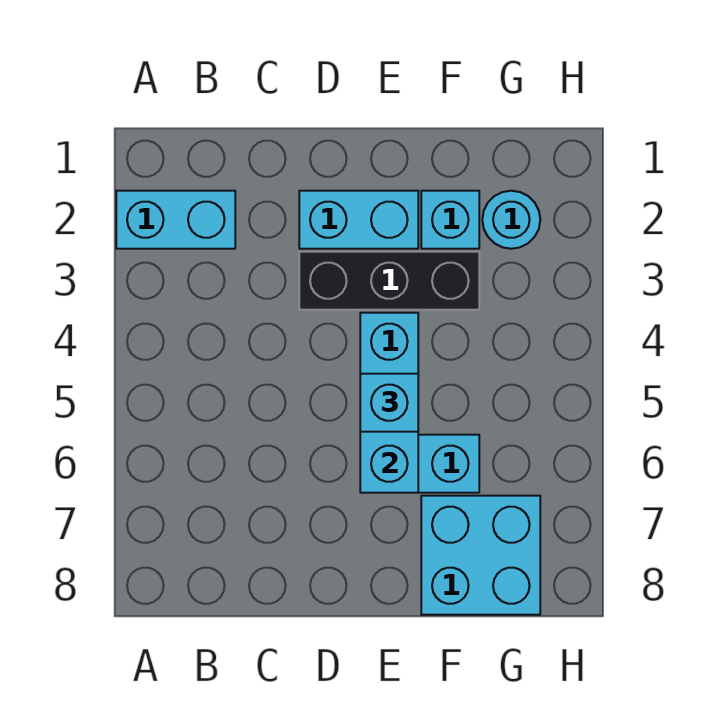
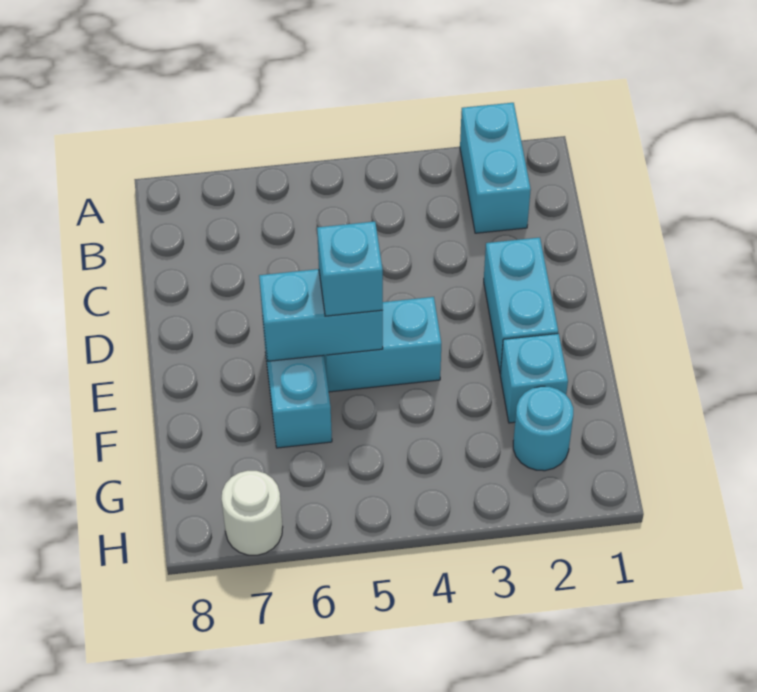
black brick D3:F3 level 1 -> none
cyan brick F7:G8 level 1 -> none
none -> white round brick H7 level 1

